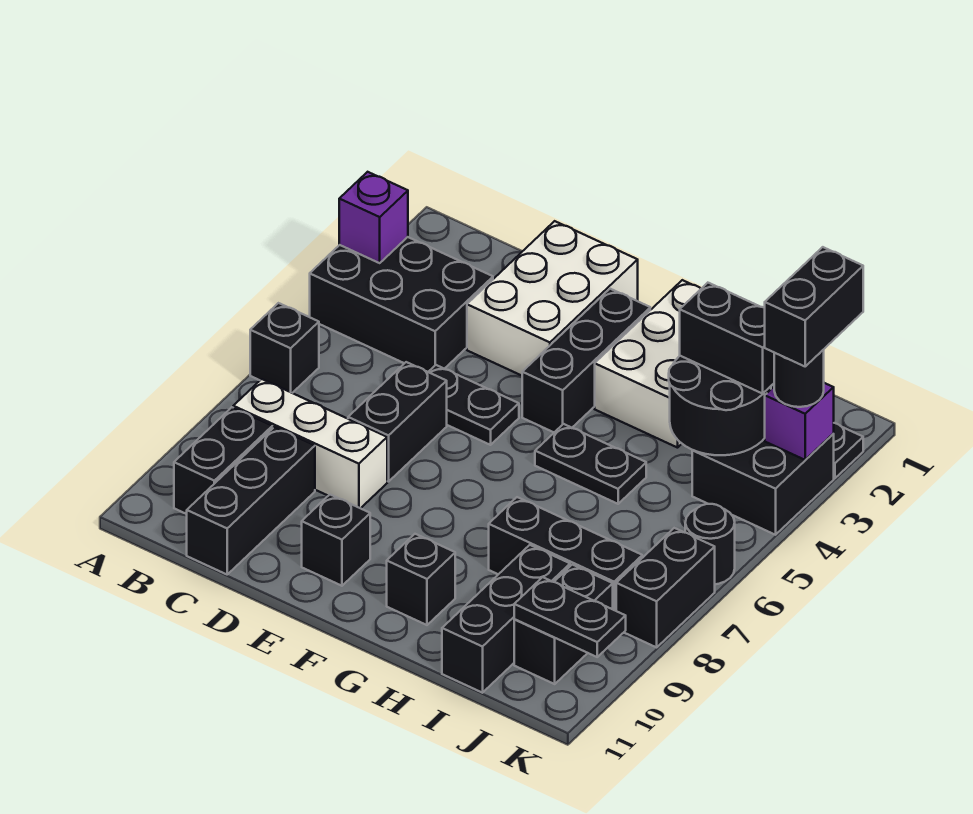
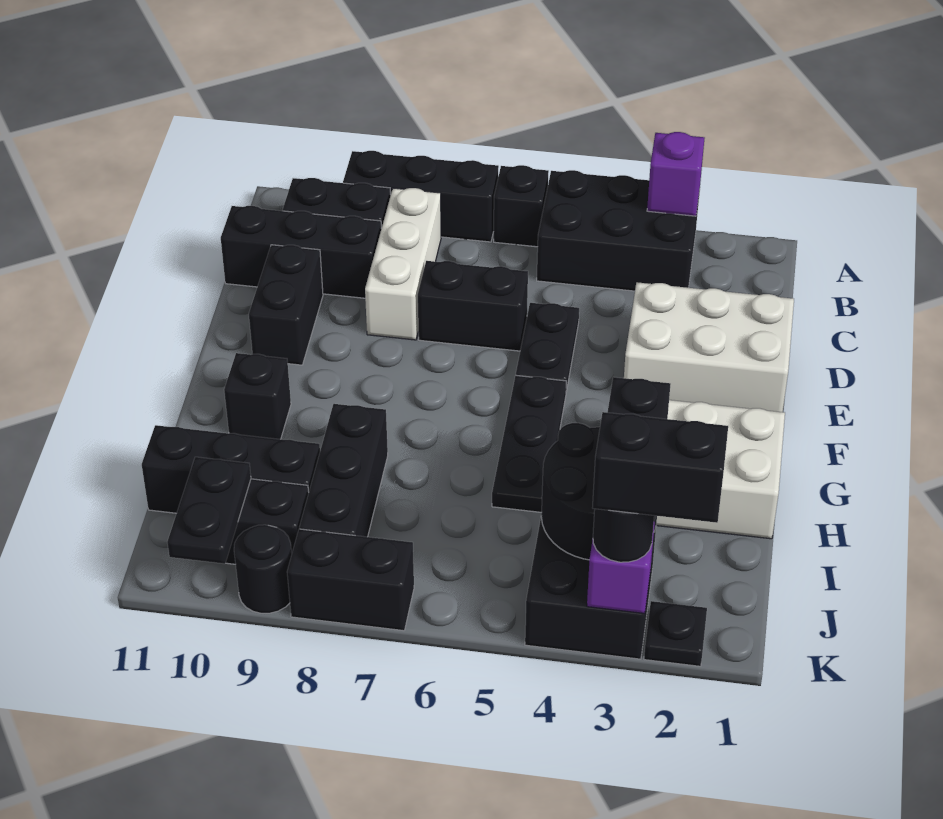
black brick A3:C4 level 1 -> black brick A3:B5 level 1
black brick E10 level 1 -> black brick D10:E10 level 1
black brick F2:F4 level 1 -> black brick A7:A9 level 1
black plate G5:H5 level 1 -> black plate F5:H5 level 1
black round brick K6 level 1 -> black round brick K9 level 1

